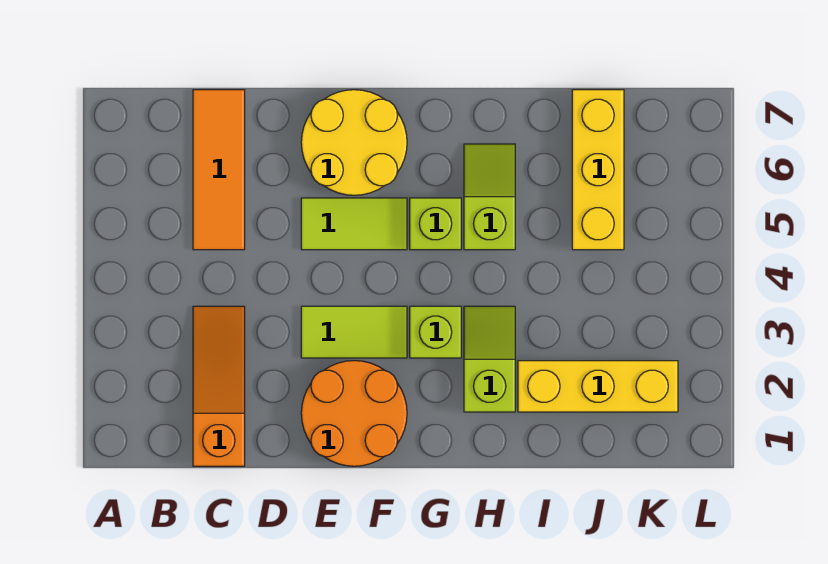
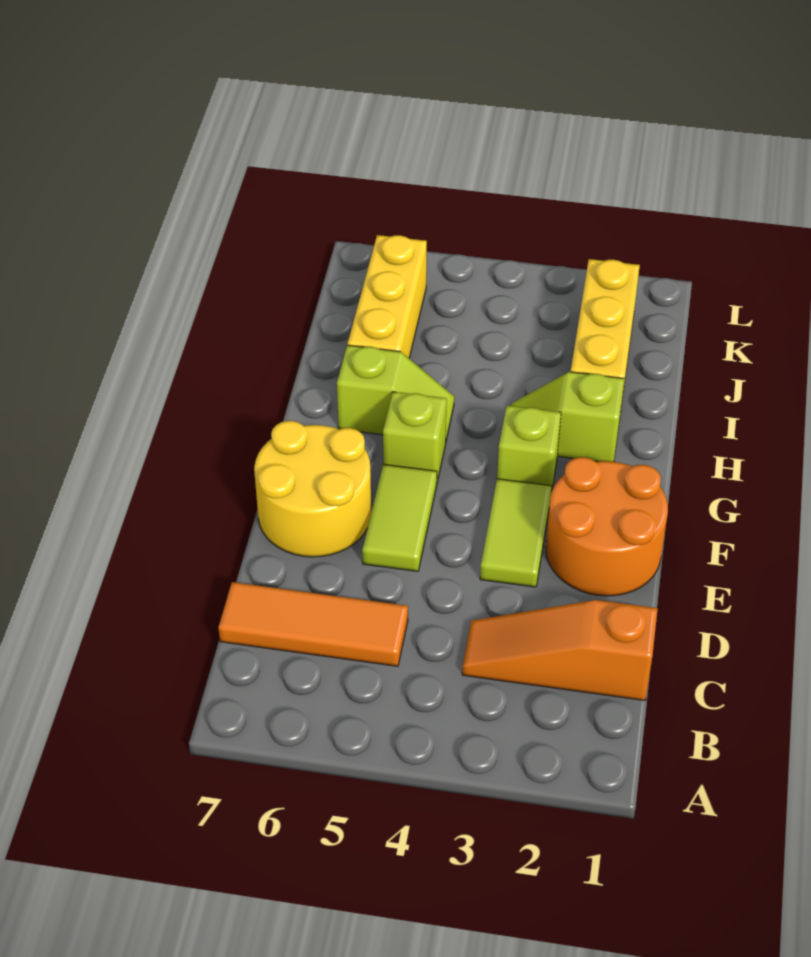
lime slope H5:H6 level 1 top 5 -> lime slope H5:H6 level 1 top 6
yellow brick J5:J7 level 1 -> yellow brick I6:K6 level 1

